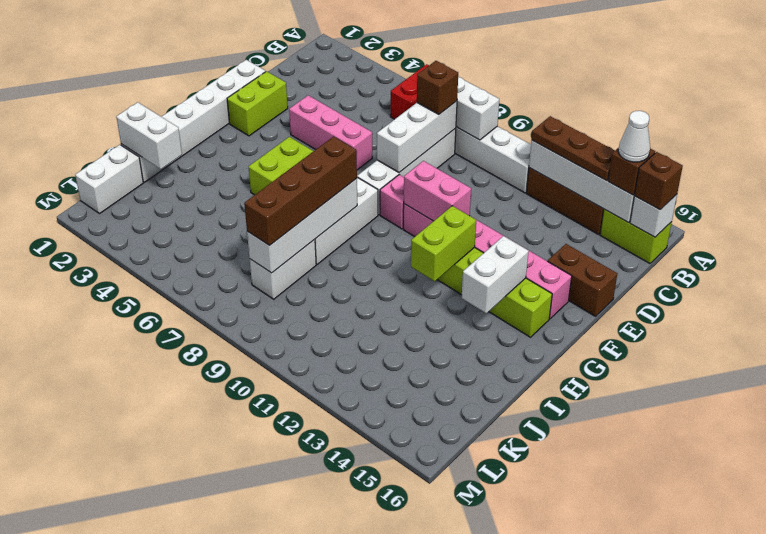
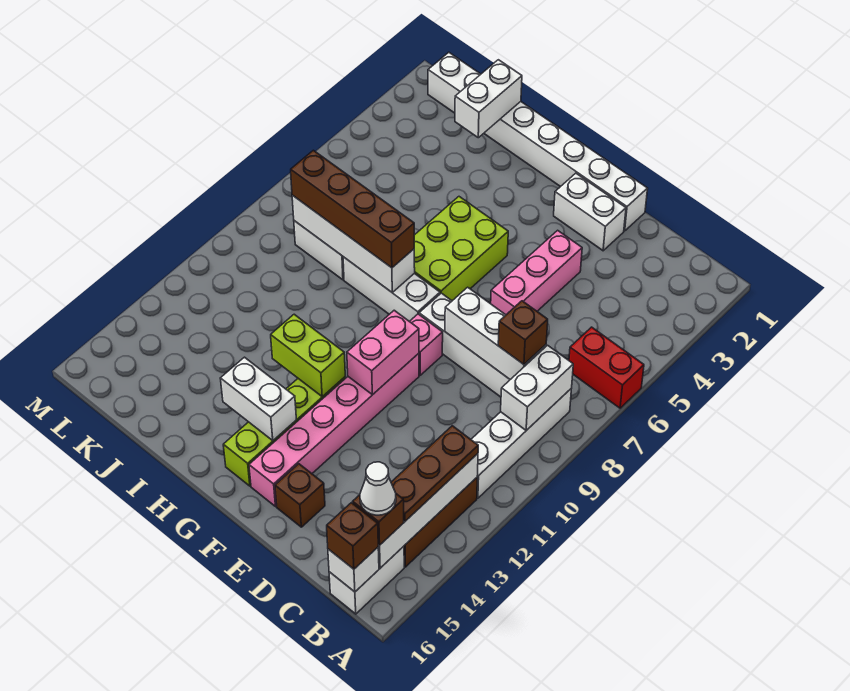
lime brick B15:B16 level 1 -> white brick B15:B16 level 1
lime brick E2:F2 level 1 -> white brick E2:F2 level 1
brown brick E15:E16 level 1 -> brown brick E15 level 1

